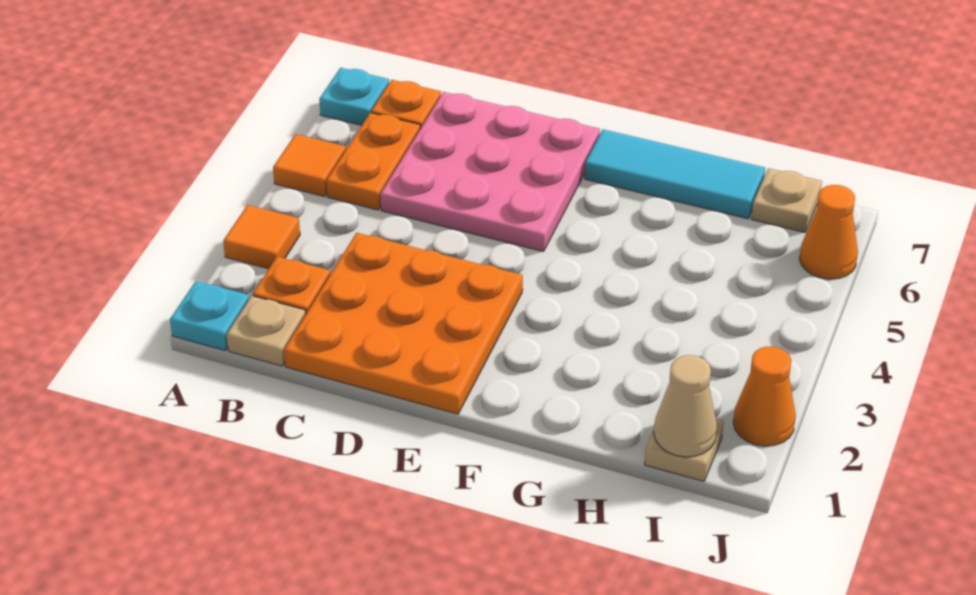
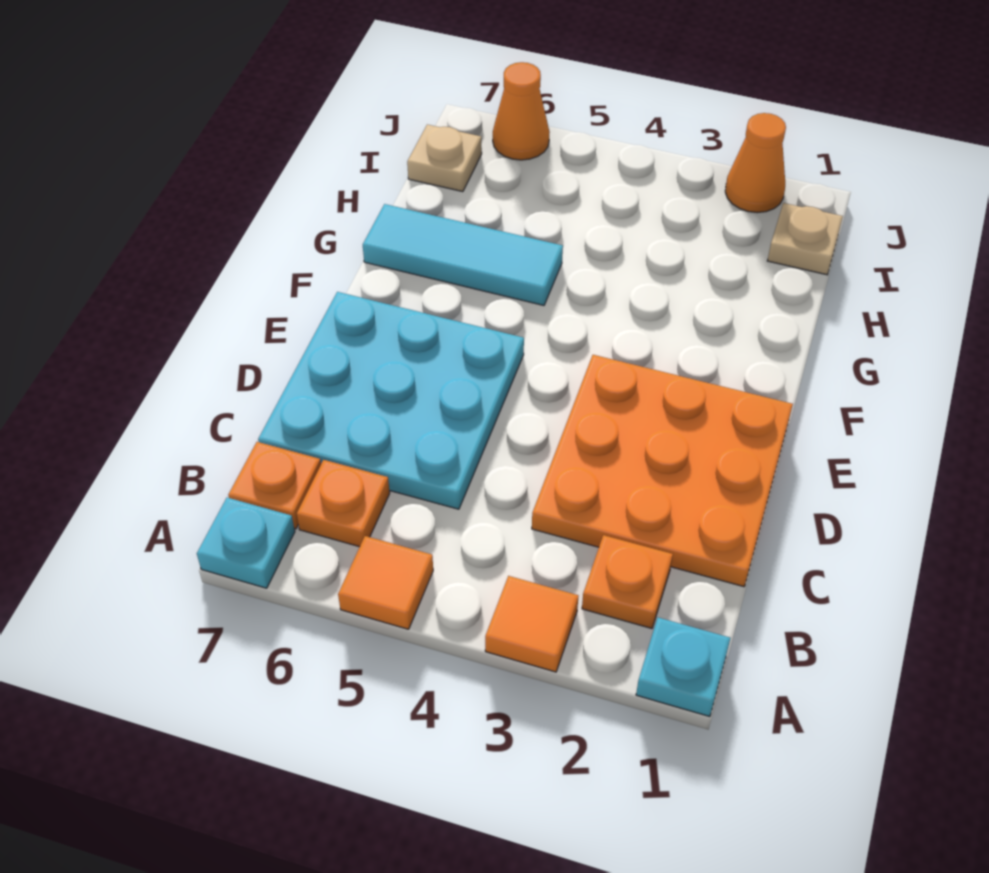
tan plate B1 level 1 -> none
orange plate B5:B6 level 1 -> orange plate B6 level 1
pink plate C5:E7 level 1 -> cyan plate C5:E7 level 1
cyan tile F7:H7 level 1 -> cyan tile G5:G7 level 1
tan cone I1 level 2 -> none

